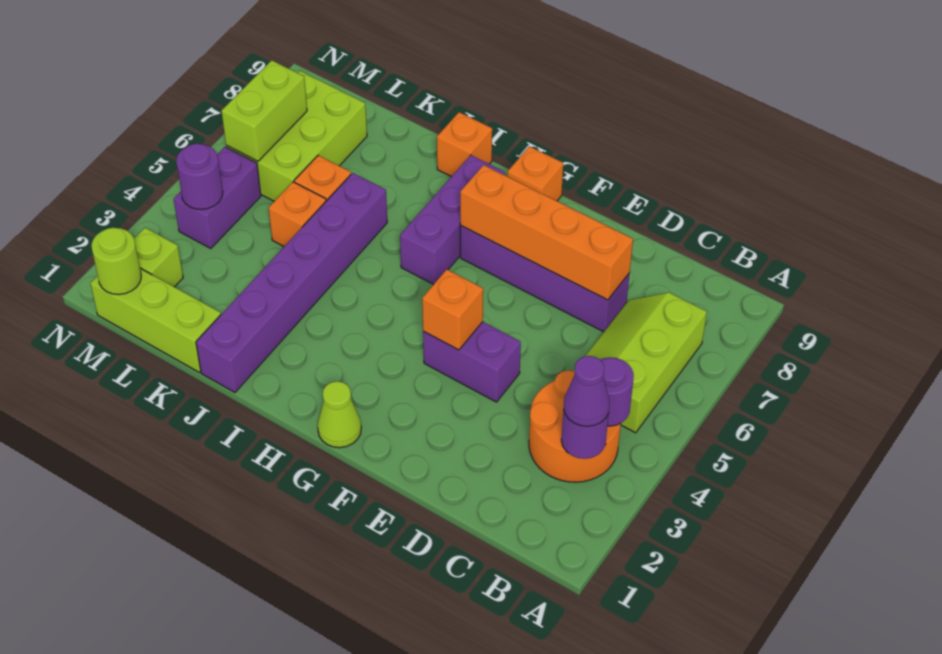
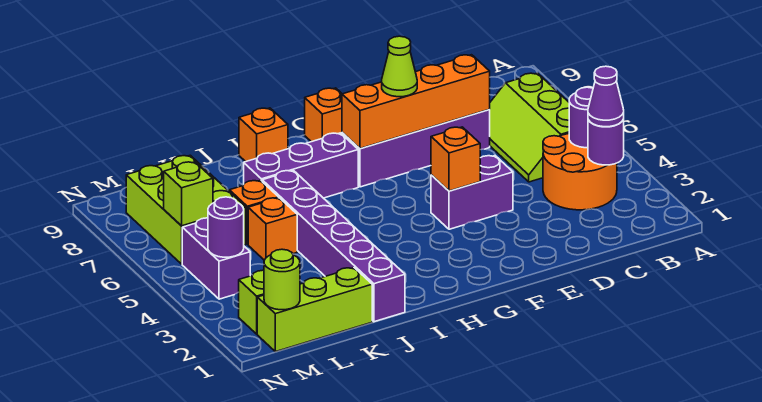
lime cone G1 level 1 -> lime cone F7 level 3
purple brick H6:H8 level 1 -> purple brick H7:J7 level 1
lime brick M6:M7 level 2 -> lime brick M6 level 2

